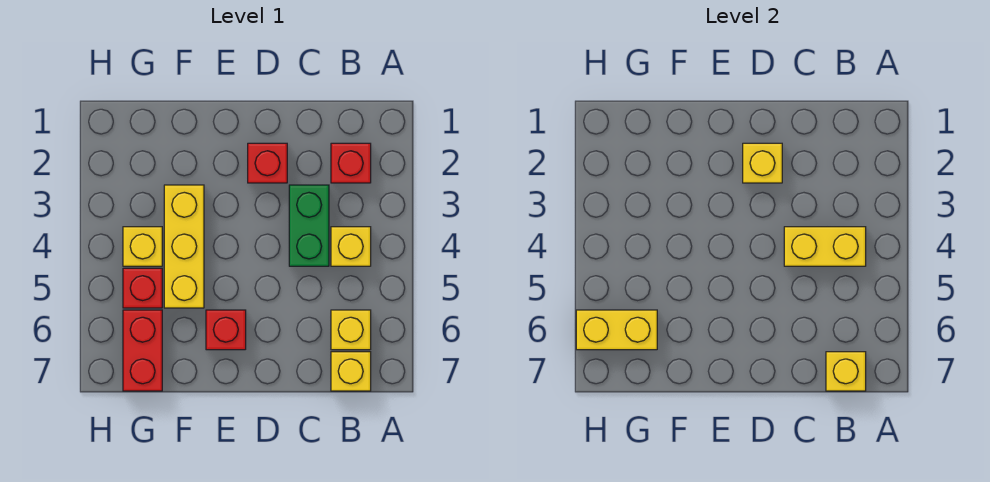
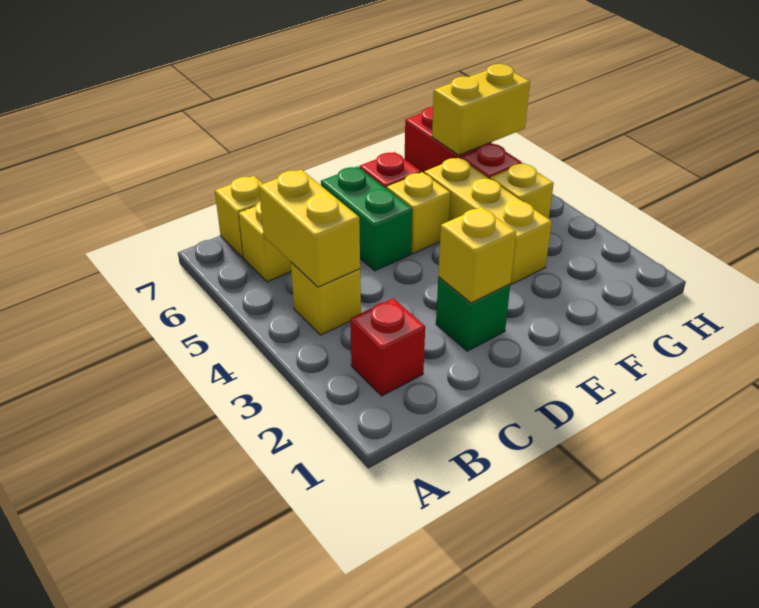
yellow brick B4:C4 level 2 -> yellow brick B4:B5 level 2
yellow brick B7 level 2 -> yellow brick E5 level 1
green brick C3:C4 level 1 -> green brick D5:D6 level 1
red brick D2 level 1 -> green brick D2 level 1

